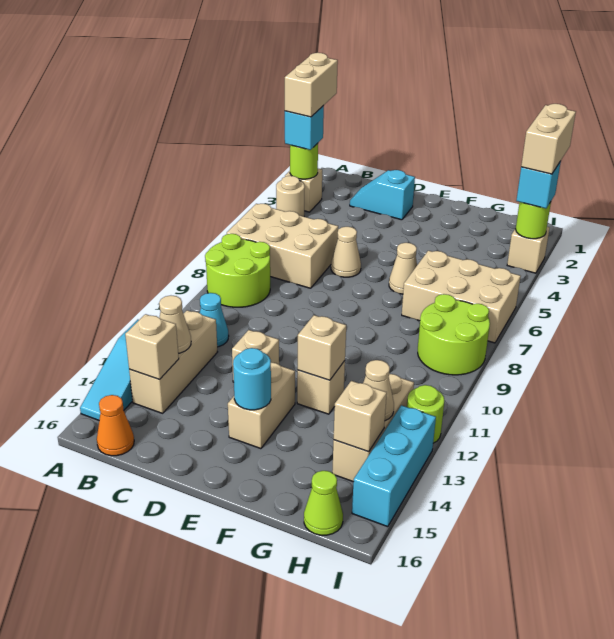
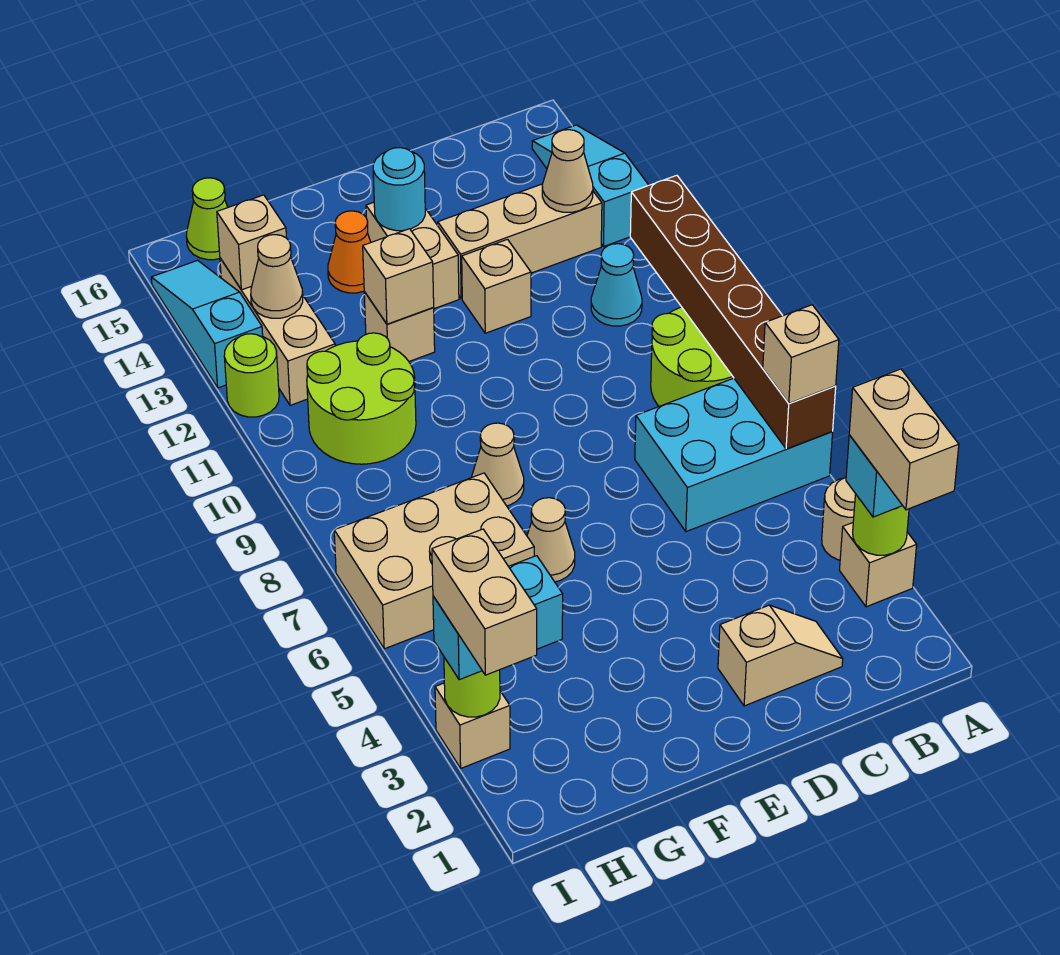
tan brick A6:C7 level 1 -> cyan brick A6:C7 level 1
none -> brown brick A6:A11 level 2
tan brick B12:B14 level 1 -> tan brick B13:D13 level 1
tan brick B14 level 2 -> tan brick A6 level 3
orange cone B16 level 1 -> orange cone F14 level 1
cyan slope C2:D2 level 1 top D -> tan slope C2:D2 level 1 top D
tan cone D6 level 1 -> tan cone F8 level 1
lime round brick H8:I9 level 1 -> lime round brick G10:H11 level 1
cyan brick I3 level 3 -> cyan brick H3:I3 level 3
cyan brick I13:I15 level 1 -> cyan slope I13:I15 level 1 top 13

